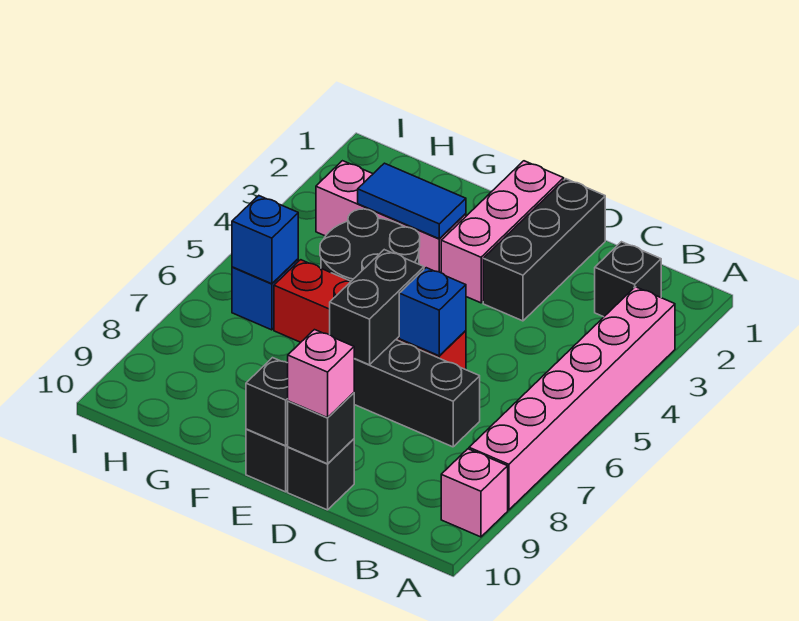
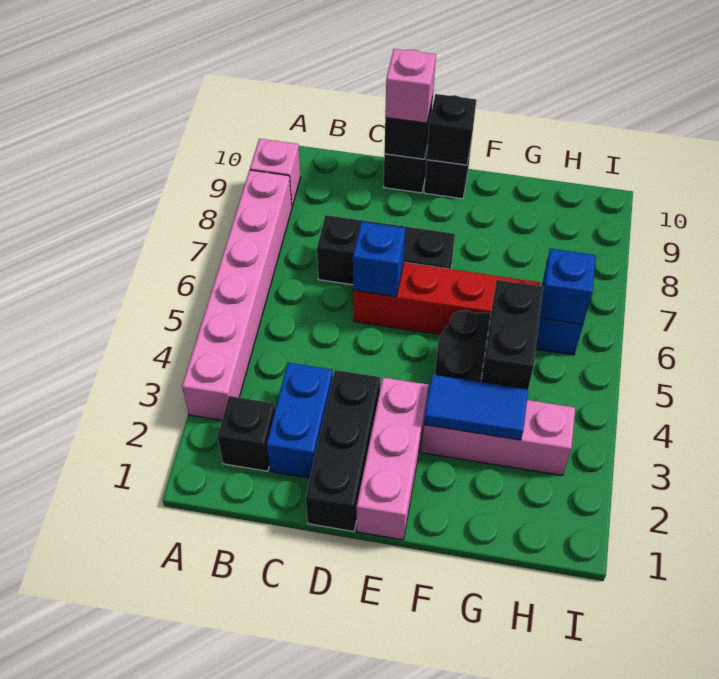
none -> blue brick C2:C3 level 1
black brick E6:E7 level 2 -> black brick G4:G5 level 2

